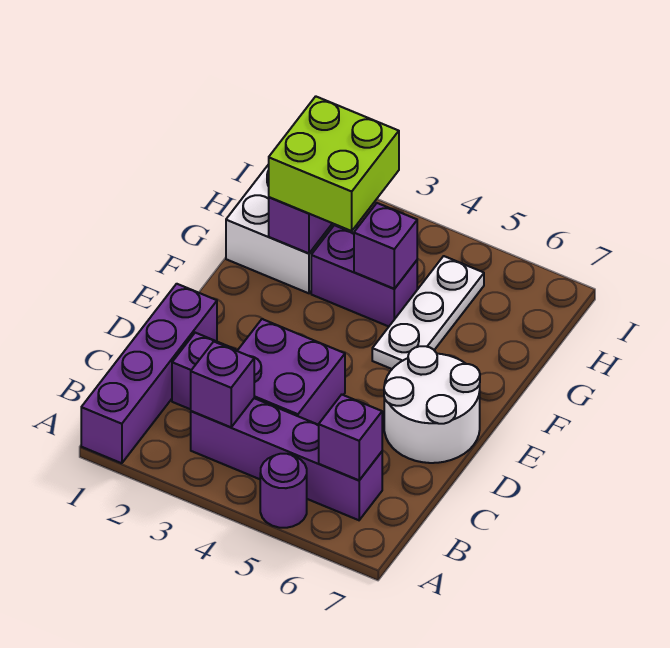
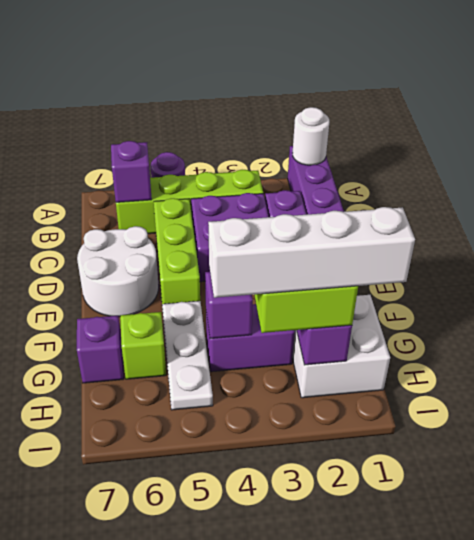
none -> white round brick A1 level 2
purple brick B3:B6 level 1 -> lime brick B3:B6 level 1
purple brick B3 level 2 -> purple brick G7 level 1
none -> lime brick C5:E5 level 1
none -> lime brick G6 level 1
none -> white brick H1:H4 level 4

